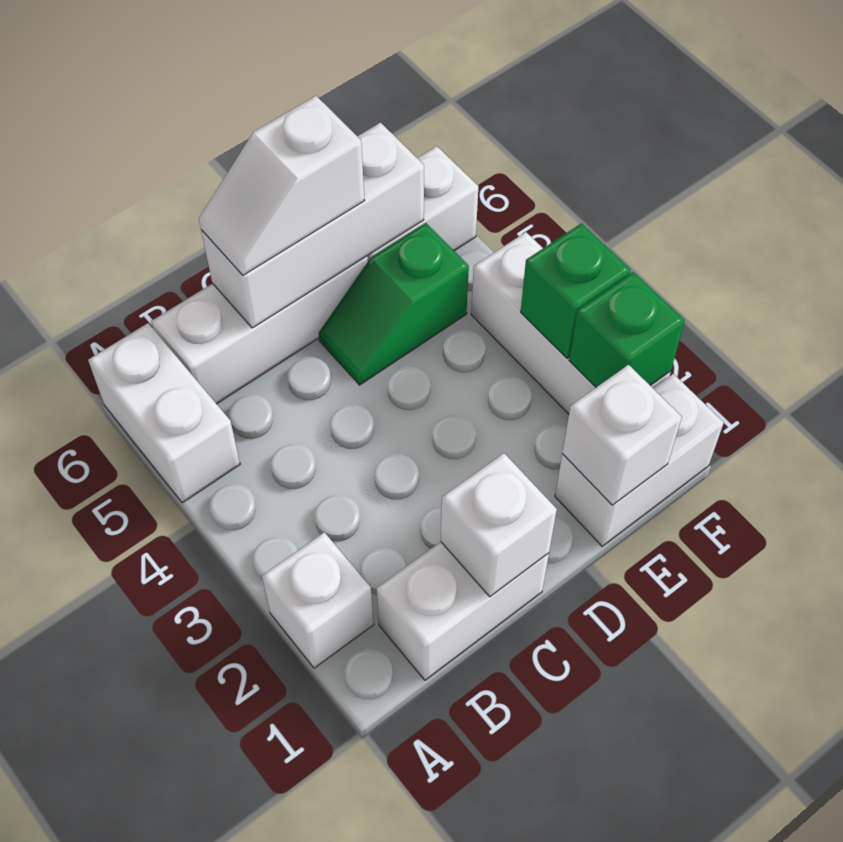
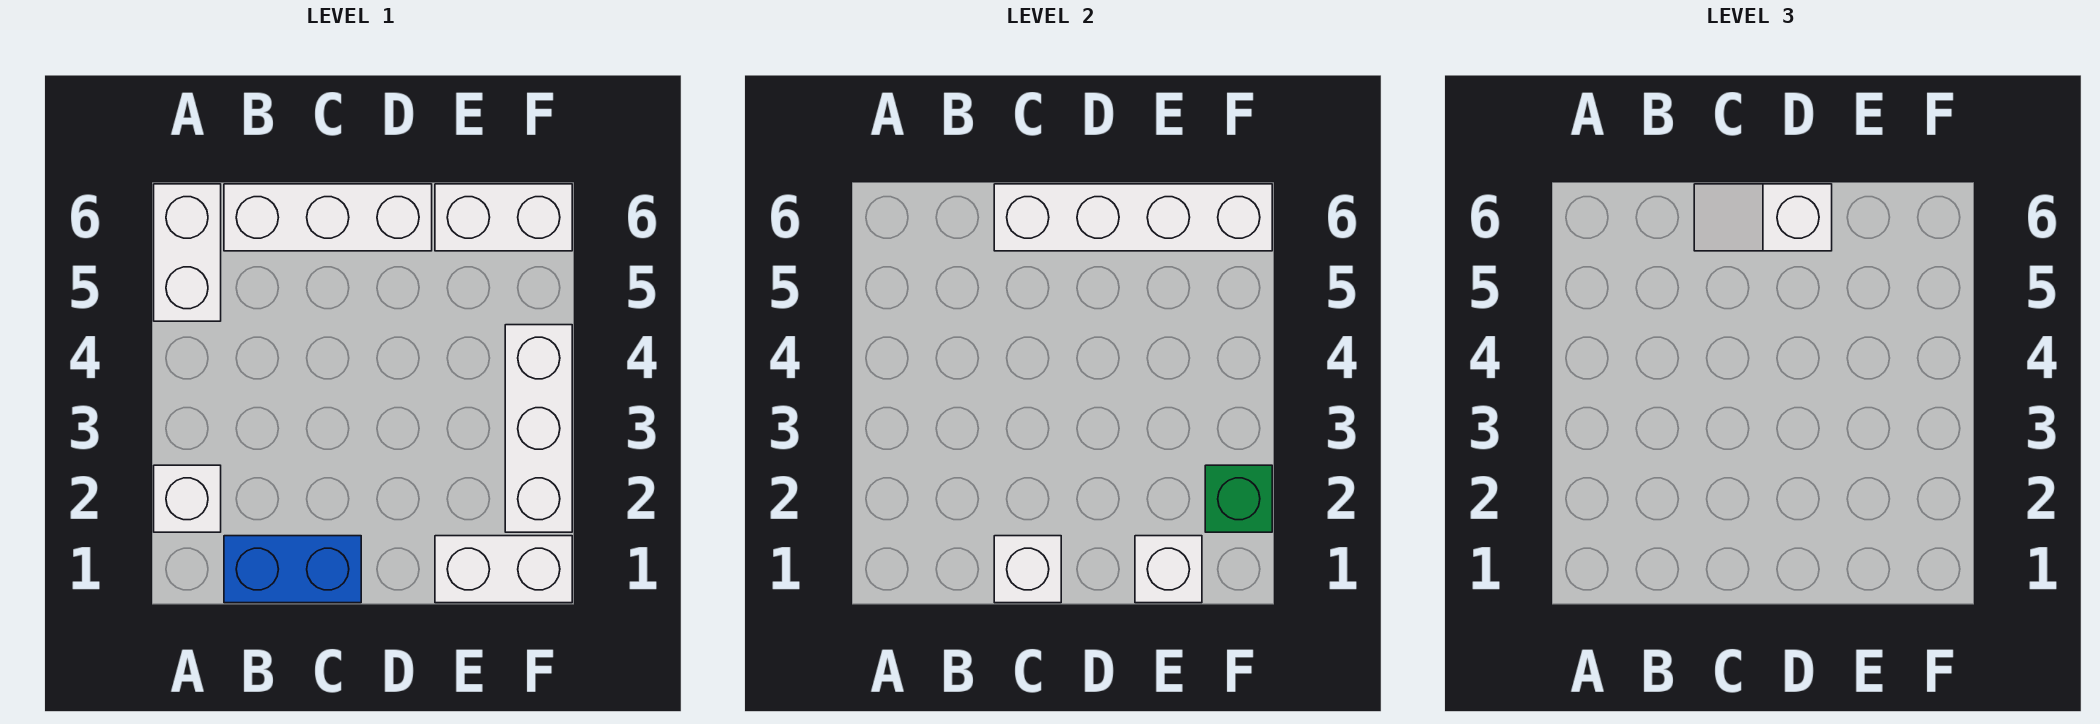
white brick B1:C1 level 1 -> blue brick B1:C1 level 1
white brick C6:E6 level 2 -> white brick C6:F6 level 2
green slope D5:E5 level 1 top E -> none
green brick F3 level 2 -> none

